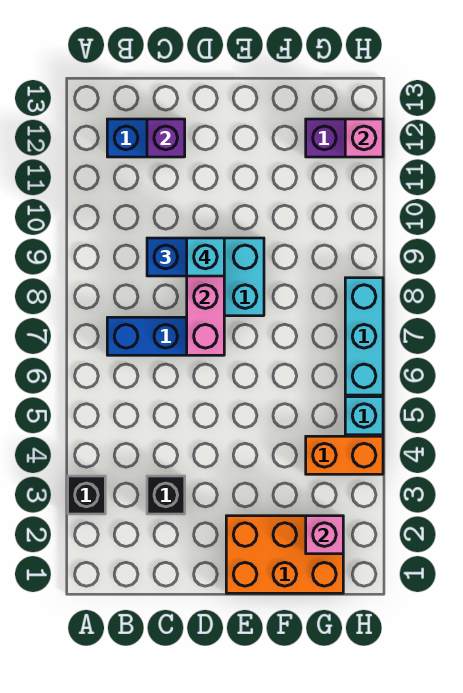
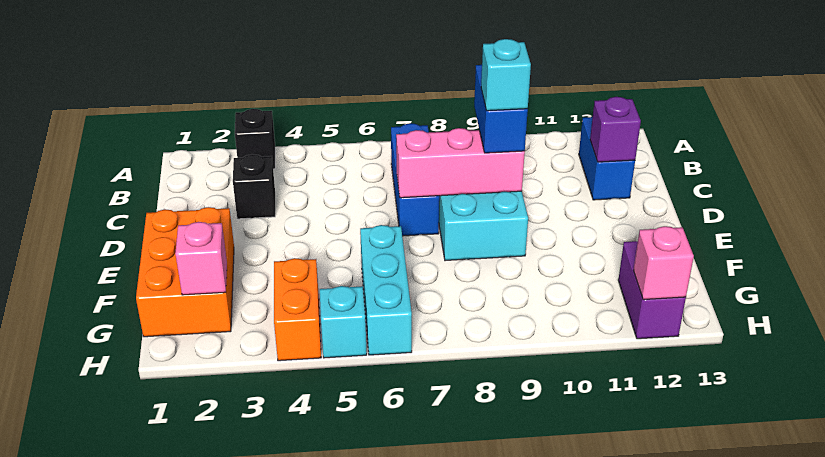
cyan brick H6:H8 level 1 -> cyan brick F6:H6 level 1

